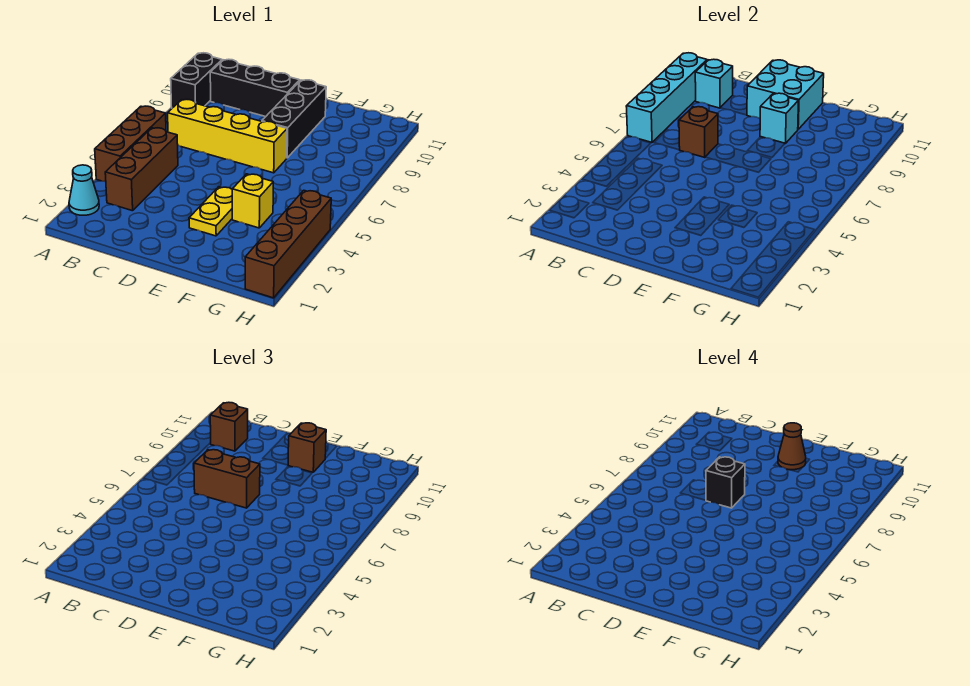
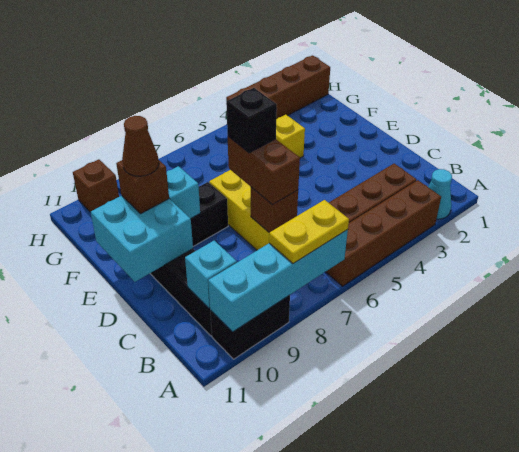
brown brick A4:A6 level 1 -> brown brick A3:A6 level 1
brown brick B10 level 3 -> brown brick H10 level 1
yellow plate E3:E4 level 1 -> yellow plate A7:A8 level 3

